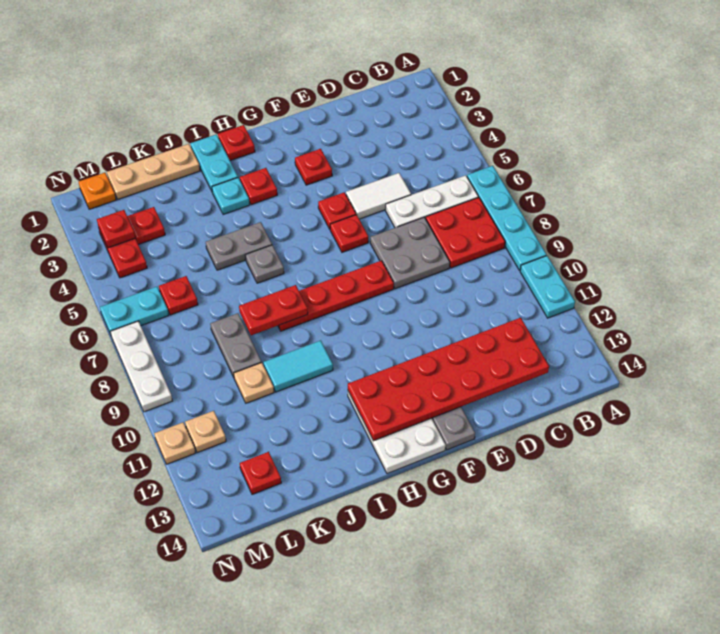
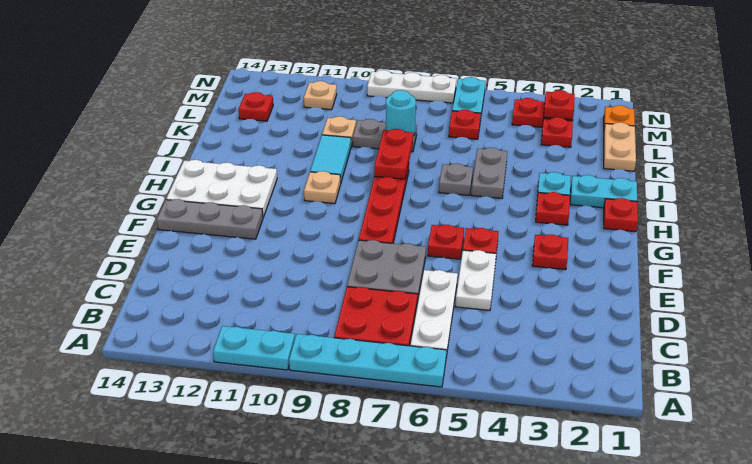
red plate C12:H13 level 2 -> none
white tile D5:E5 level 1 -> white plate D5:E5 level 1
tan plate J1:L1 level 1 -> tan plate K1:L1 level 1
none -> cyan round brick K8 level 2
tan plate N11 level 1 -> tan plate H10 level 1

